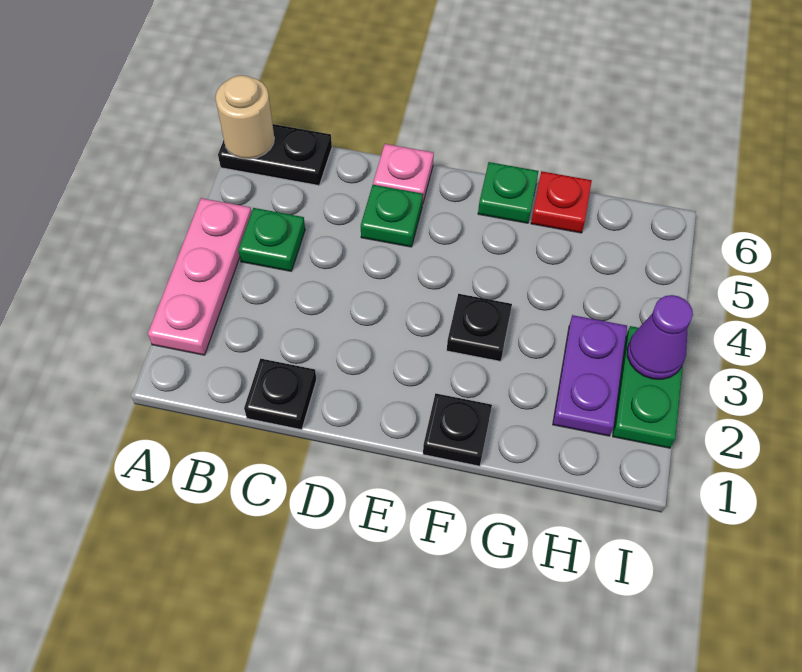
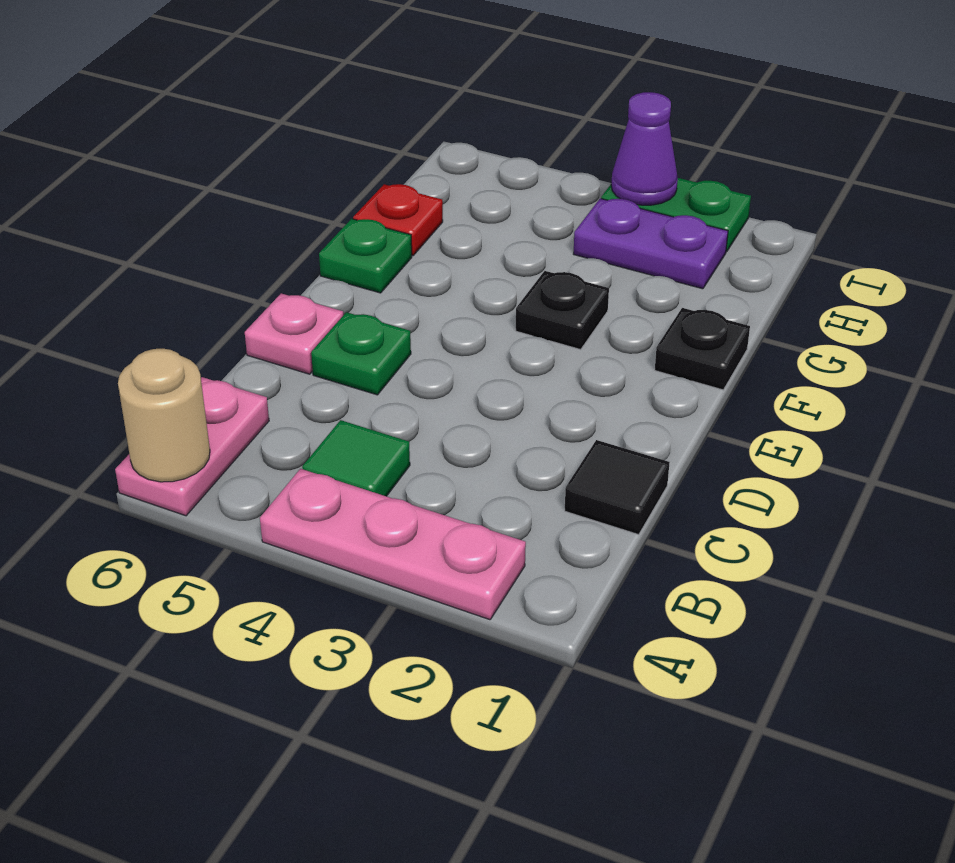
black plate A6:B6 level 1 -> pink plate A6:B6 level 1
green plate B4 level 1 -> green tile B4 level 1
black plate C1 level 1 -> black tile C1 level 1

